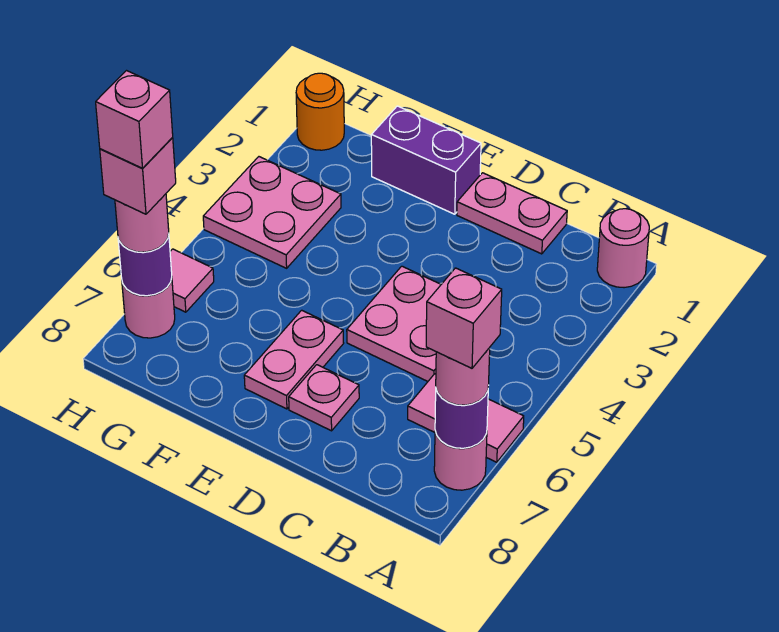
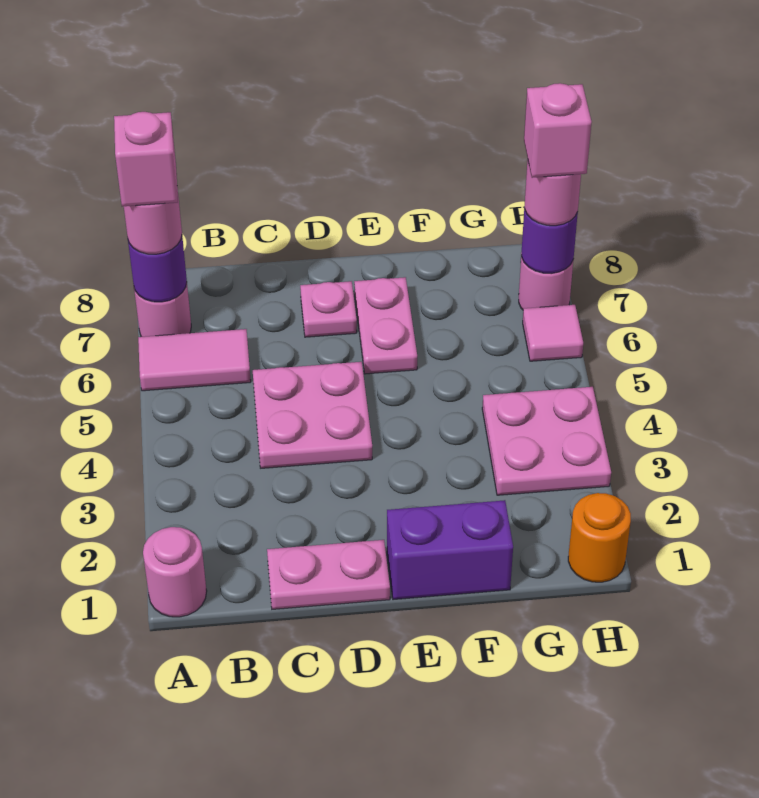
pink brick H7 level 5 -> none

